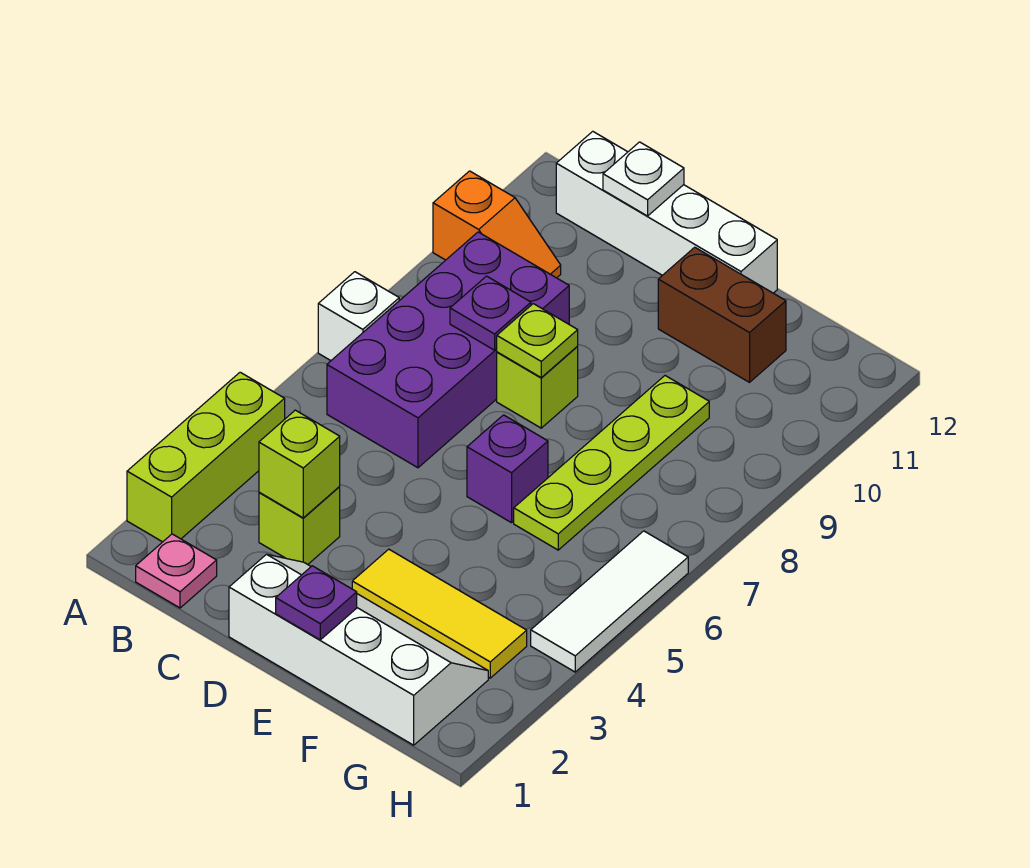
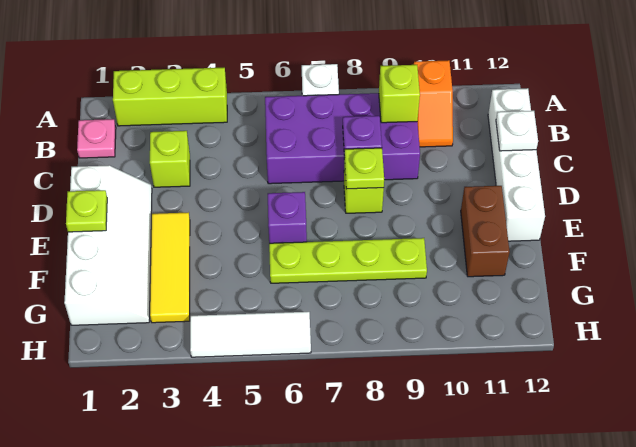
lime brick C3 level 2 -> lime brick B9 level 2
purple plate E1 level 2 -> lime plate E1 level 2

